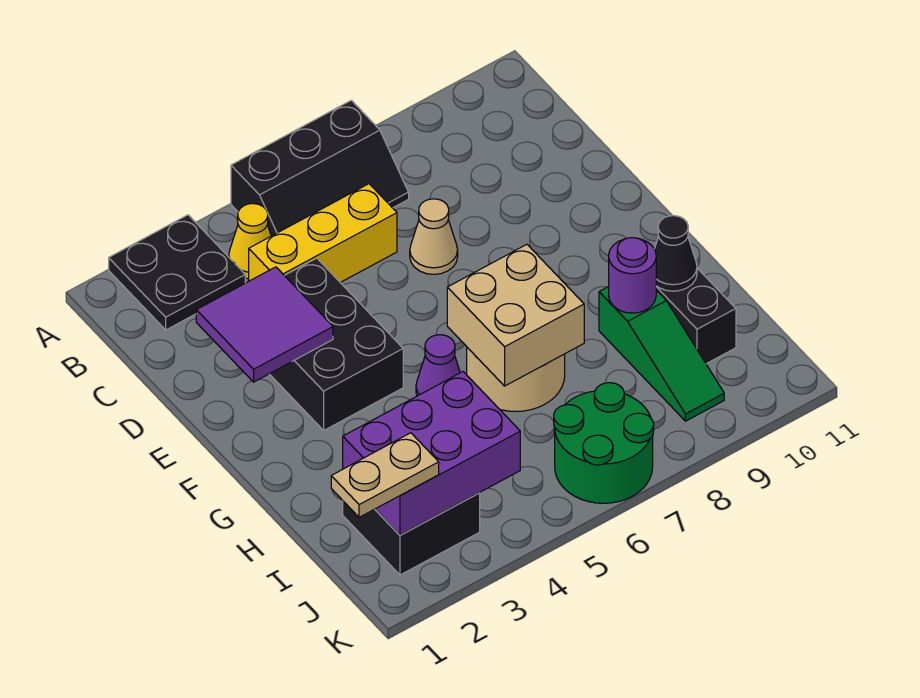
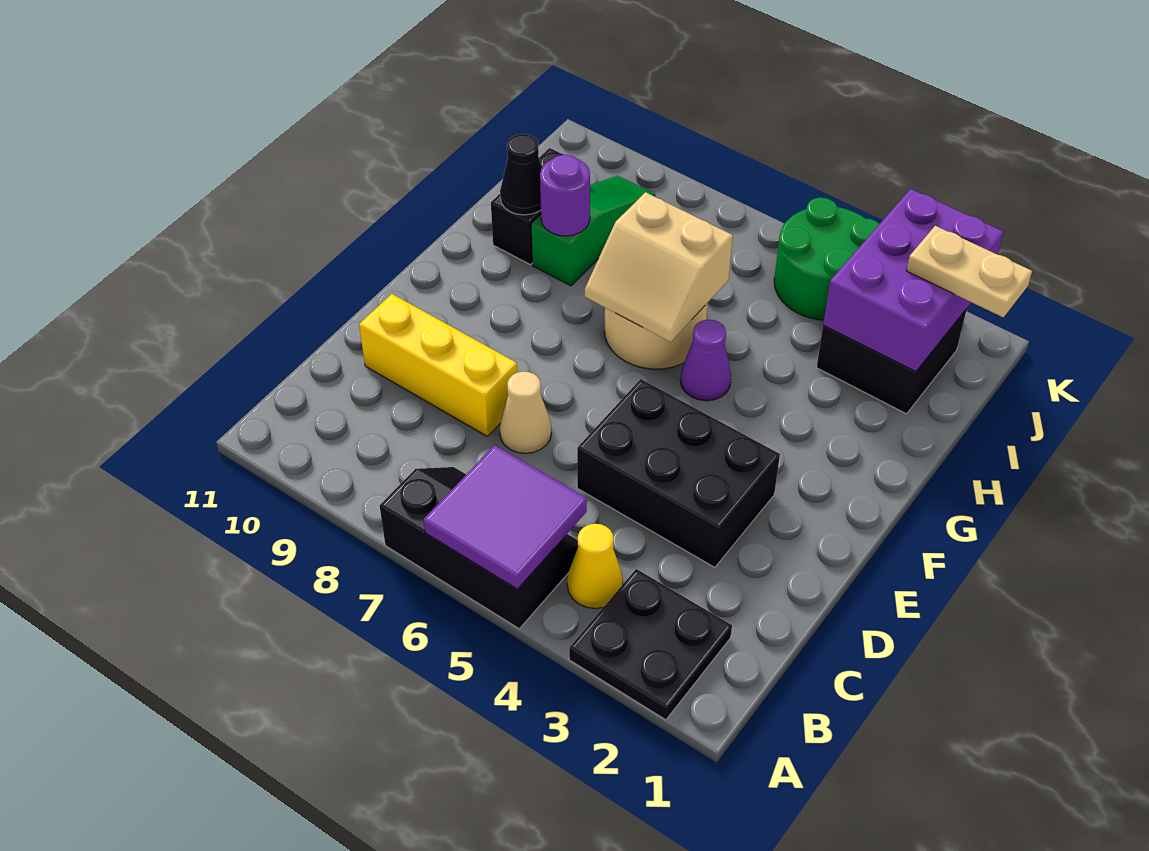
yellow brick C4:C6 level 1 -> yellow brick D8:D10 level 1
purple tile D2:E3 level 2 -> purple tile A5:B6 level 2
black brick D3:F4 level 1 -> black brick D3:E5 level 1
tan brick G6:H7 level 2 -> tan slope G6:H7 level 2 top H
purple brick I2:J4 level 2 -> purple brick I2:K3 level 2
green round brick J6:K7 level 1 -> green round brick J4:K5 level 1

